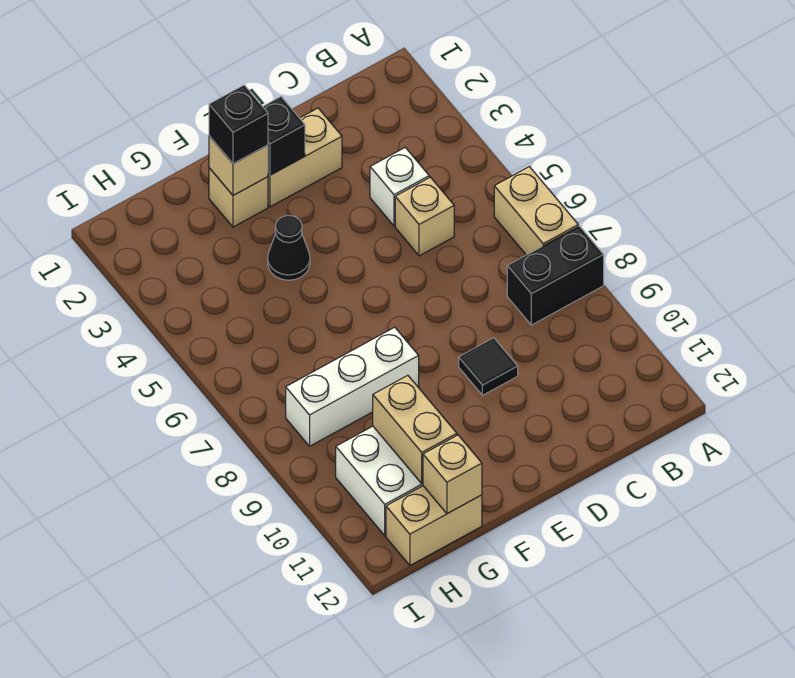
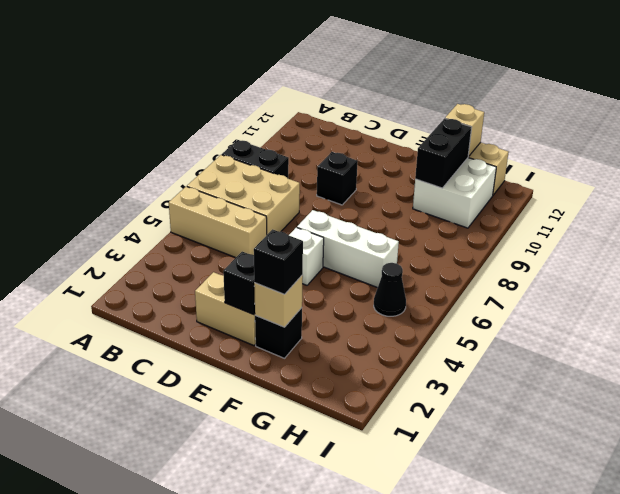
tan brick A6:A7 level 1 -> tan brick A6:C7 level 1
white brick C4 level 1 -> white brick E5 level 1
tan brick C5 level 1 -> tan brick A5:C5 level 1
black tile D9 level 1 -> black brick D9 level 1
tan brick F2 level 1 -> black brick F2 level 1
black cone F4 level 1 -> black cone H5 level 1
white brick F8:H8 level 1 -> white brick E6:G6 level 1
tan brick G10:G11 level 2 -> black brick G10:G11 level 2

